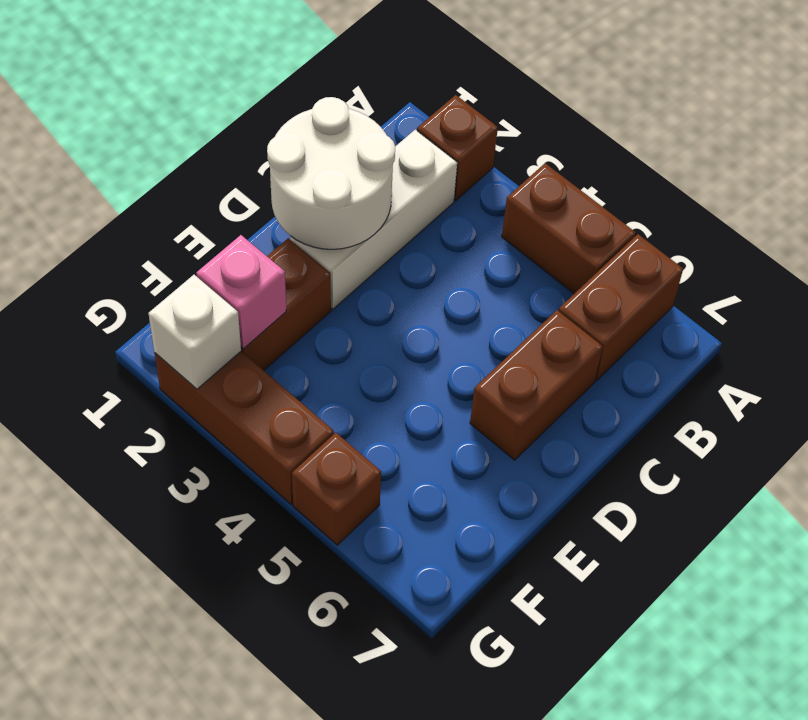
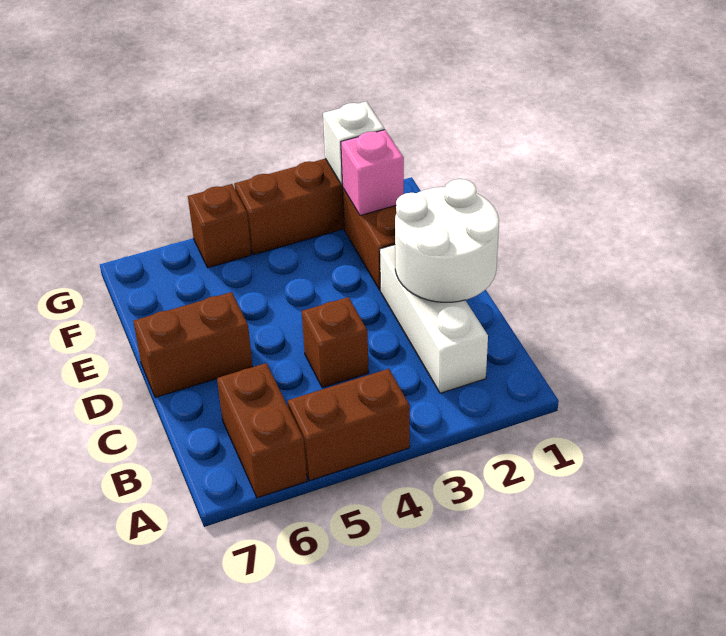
brown brick A2 level 1 -> brown brick C4 level 1
brown brick C6:D6 level 1 -> brown brick D6:D7 level 1

